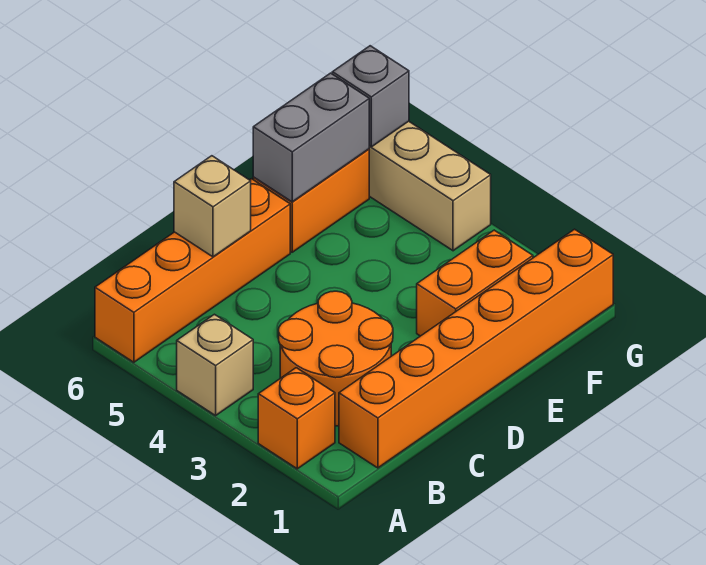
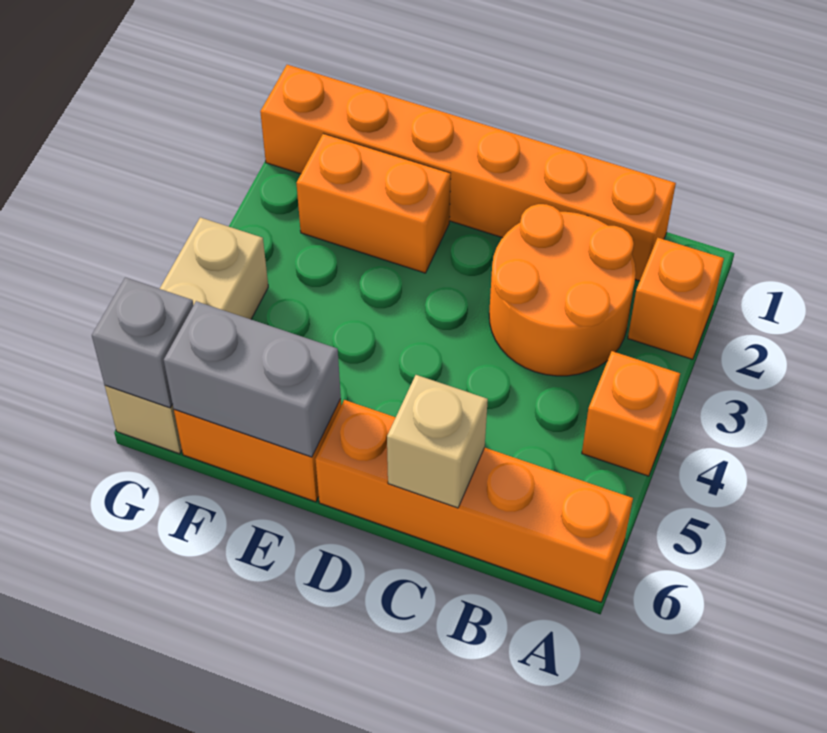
tan brick A4 level 1 -> orange brick A4 level 1

